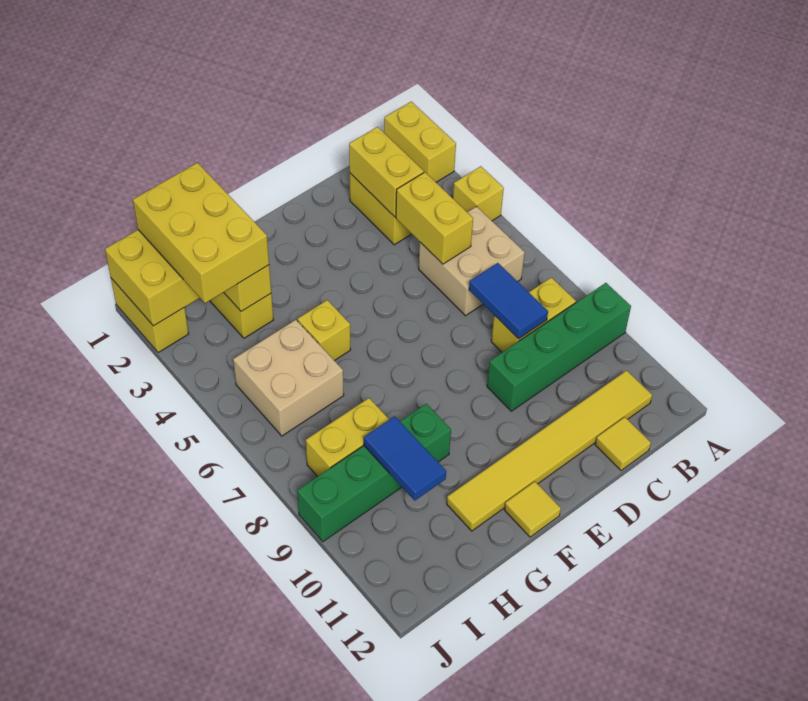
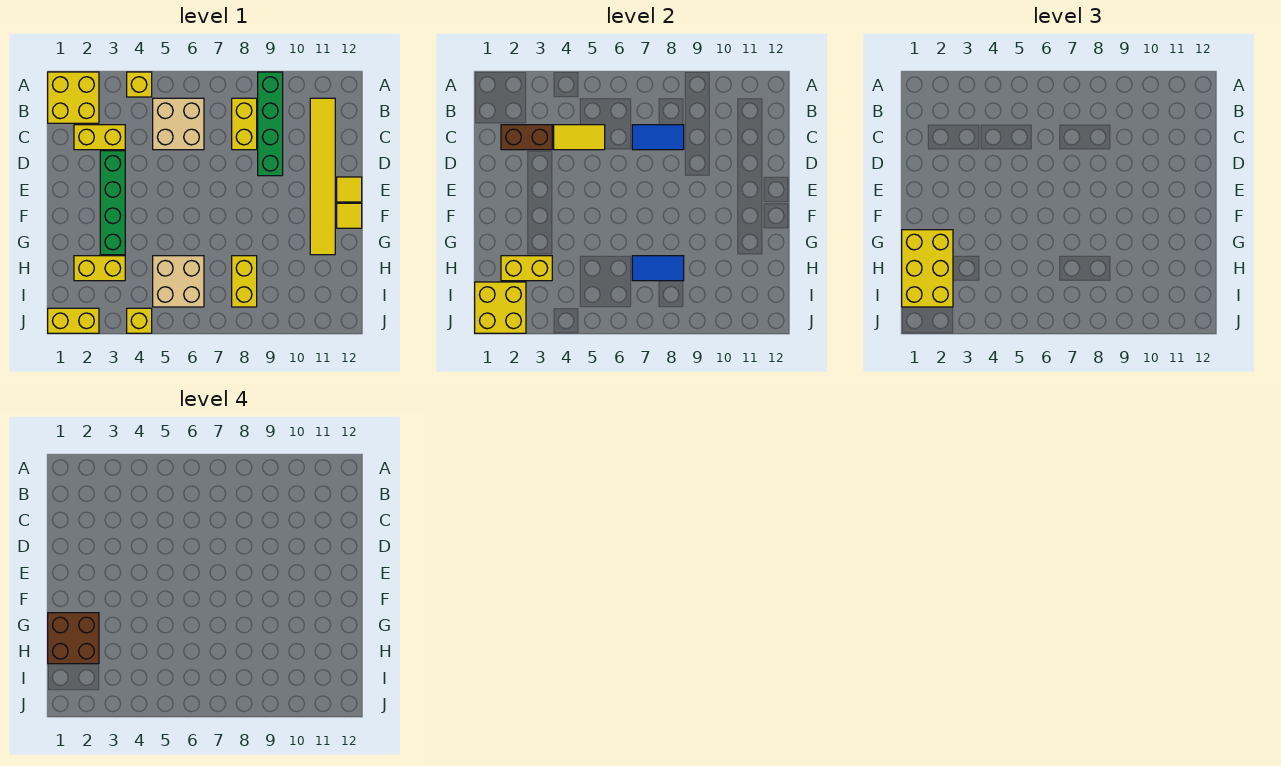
yellow brick A1:A2 level 1 -> yellow brick A1:B2 level 1
yellow brick C2:C3 level 2 -> brown brick C2:C3 level 2
yellow brick C4:C5 level 2 -> yellow tile C4:C5 level 2
yellow tile C12 level 1 -> yellow tile E12 level 1
none -> brown brick G1:H2 level 4
yellow brick G5 level 1 -> yellow brick J4 level 1
green brick G9:J9 level 1 -> green brick D3:G3 level 1
yellow brick H1:I3 level 3 -> yellow brick G1:I2 level 3
blue tile H9:H10 level 2 -> blue tile H7:H8 level 2

